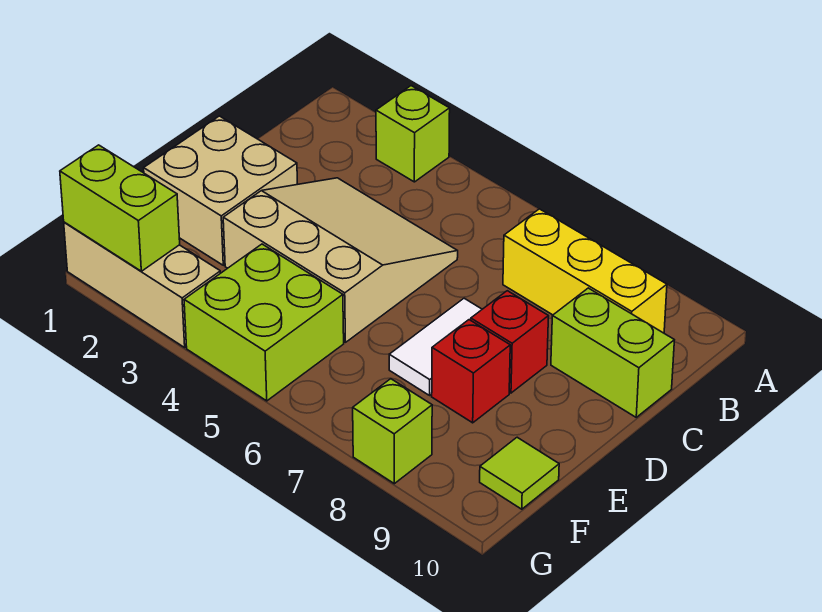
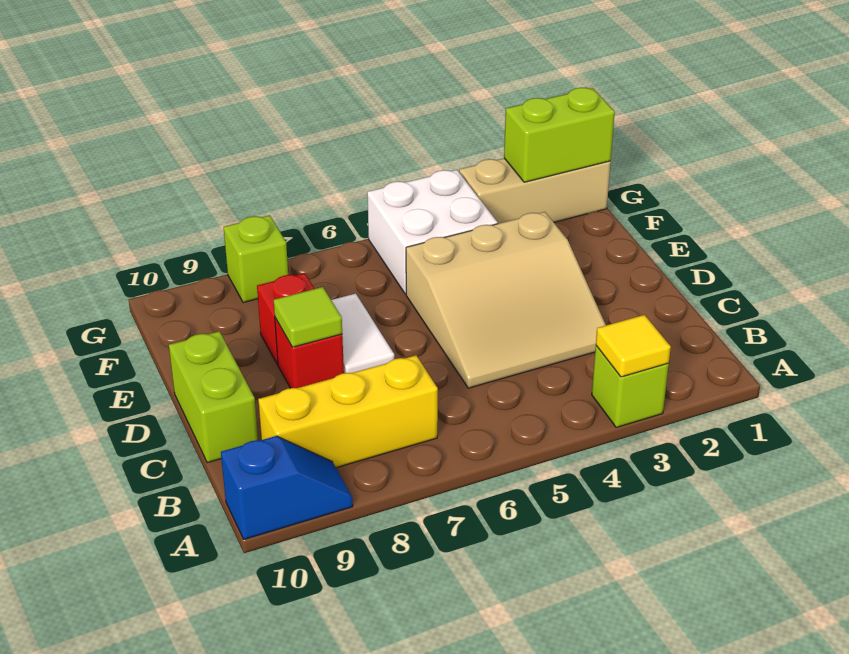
none -> yellow tile A3 level 2
none -> blue slope A9:A10 level 1 top 10
lime brick C9:C10 level 1 -> lime brick C10:D10 level 1
tan brick D1:E2 level 1 -> none
lime brick F4:G5 level 1 -> white brick F4:G5 level 1
lime tile F10 level 1 -> lime tile D8 level 2

